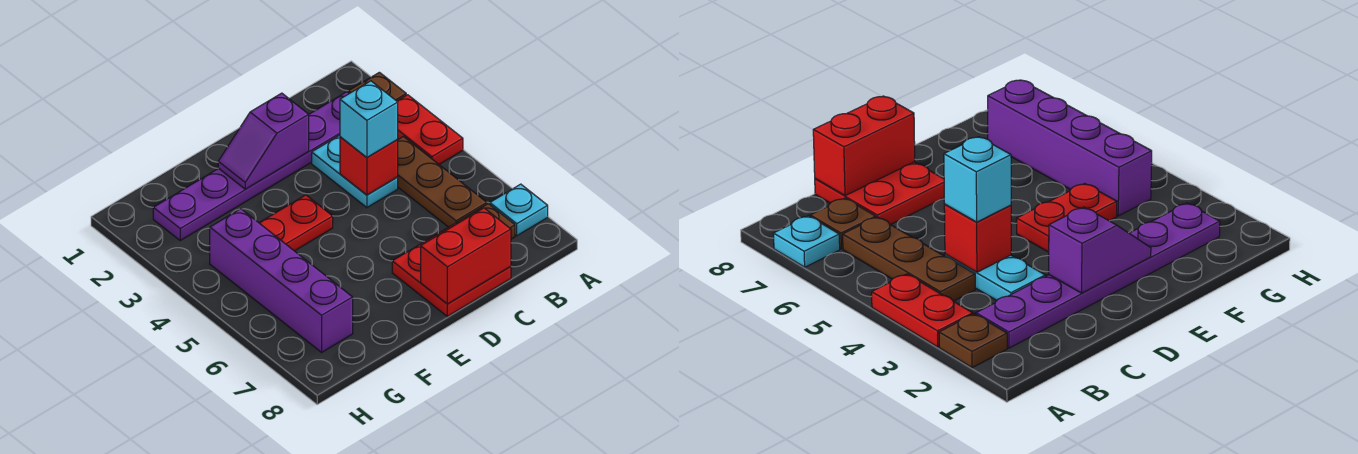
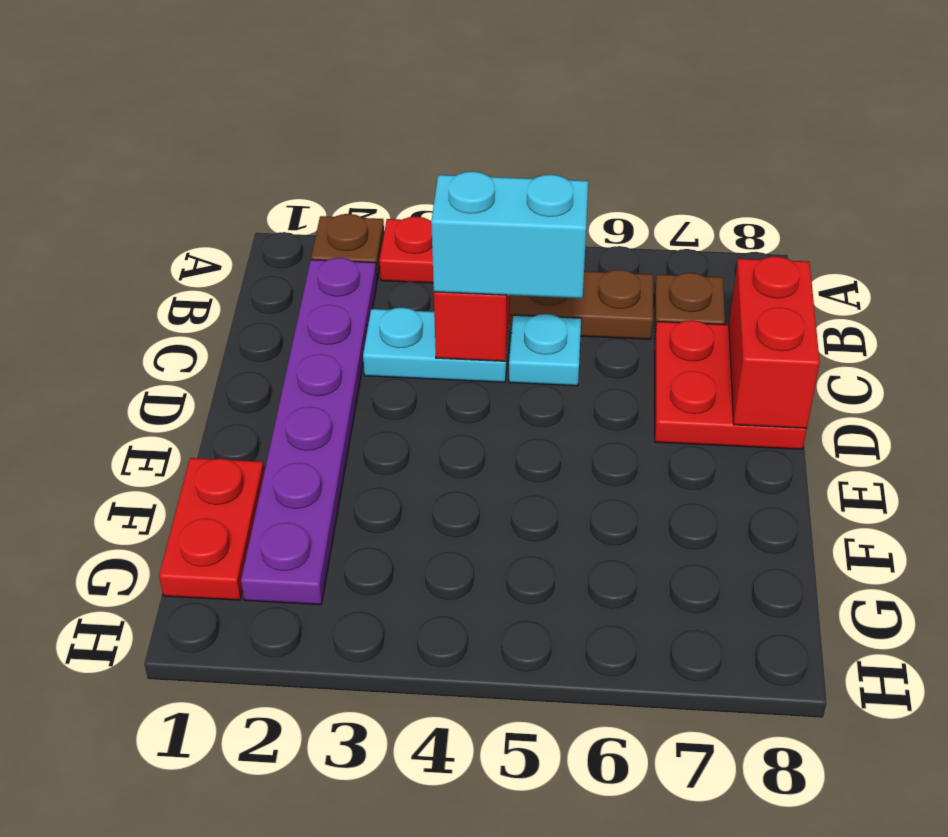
cyan plate A7 level 1 -> cyan plate C5 level 1
cyan brick C4 level 3 -> cyan brick C4:C5 level 3
purple slope D2:E2 level 2 top D -> none
red plate E4:F4 level 1 -> red plate F1:G1 level 1
purple brick G4:G7 level 1 -> none

